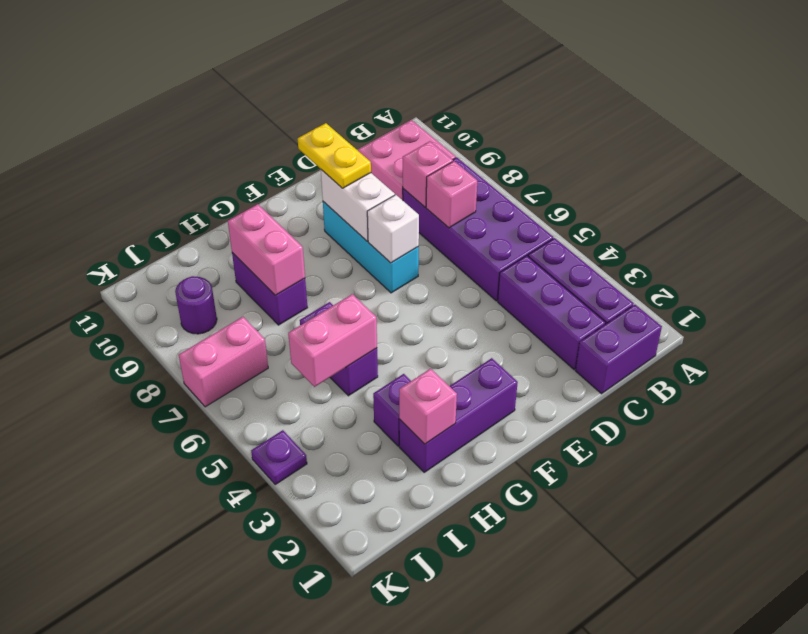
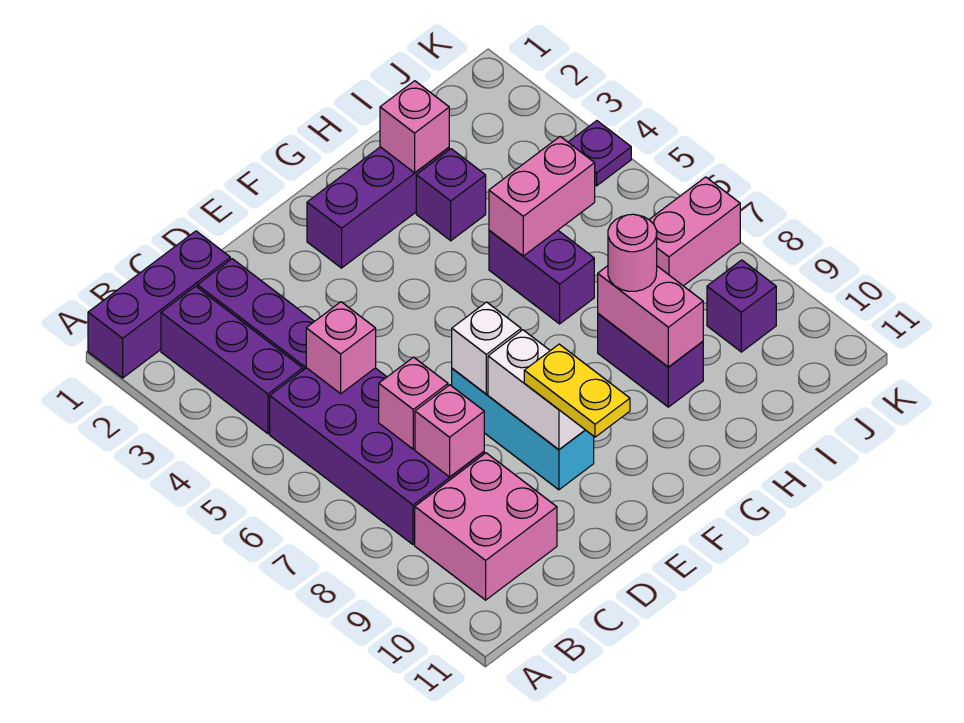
purple brick B1:C1 level 1 -> purple brick A1:C1 level 1
none -> pink brick C5 level 2
none -> pink round brick H8 level 3
purple round brick J9 level 1 -> purple brick J9 level 1

